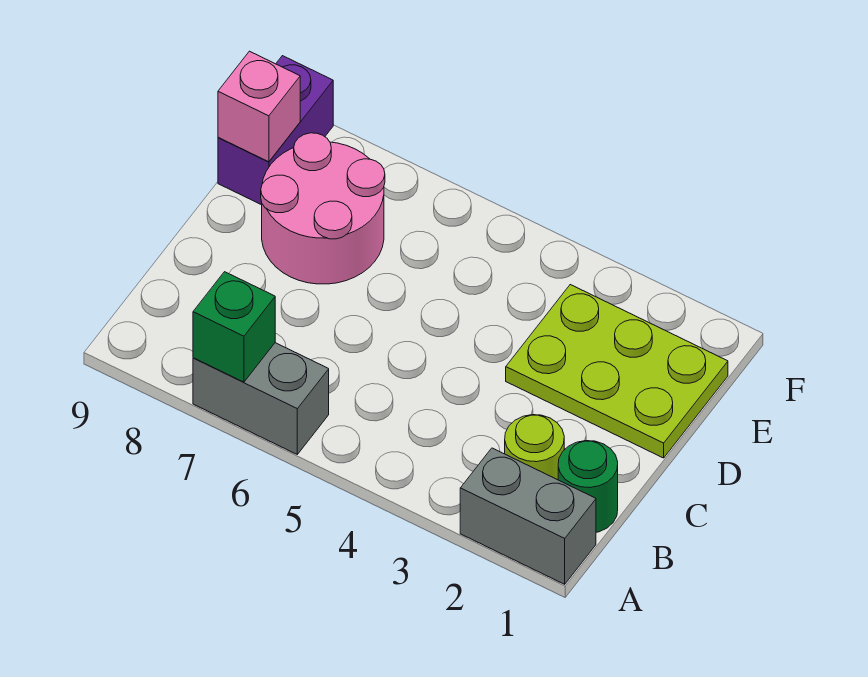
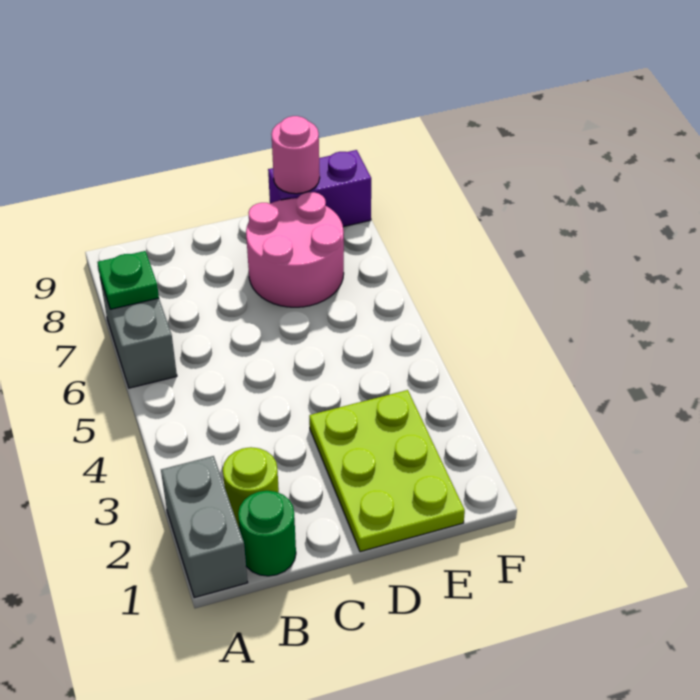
green brick A7 level 2 -> green plate A7 level 2
pink brick E9 level 2 -> pink round brick E9 level 2

